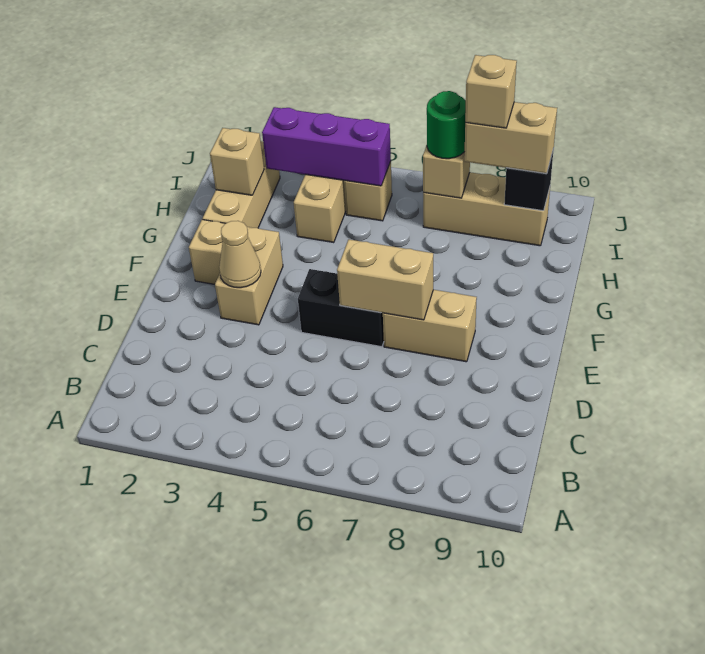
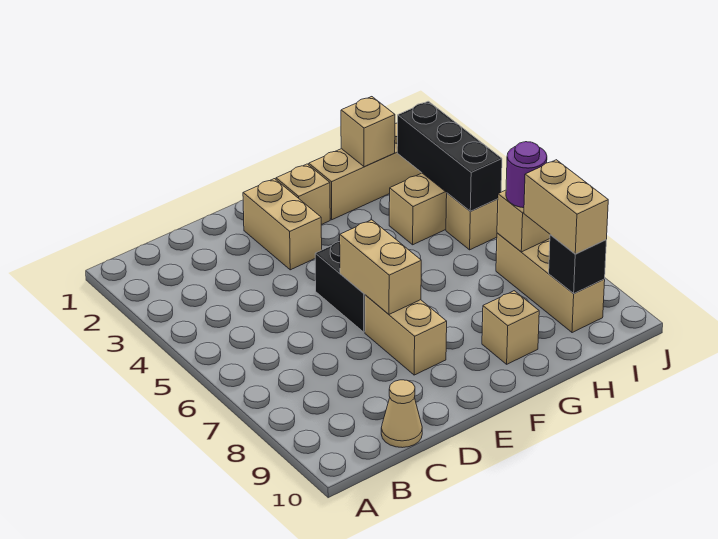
tan brick E3:F3 level 1 -> tan brick E2:E3 level 1
tan cone E3 level 2 -> tan cone C10 level 1
purple brick I3:I5 level 2 -> black brick I3:I5 level 2
green round brick I7 level 3 -> purple round brick I7 level 3
tan brick I8 level 4 -> tan brick G9 level 1

